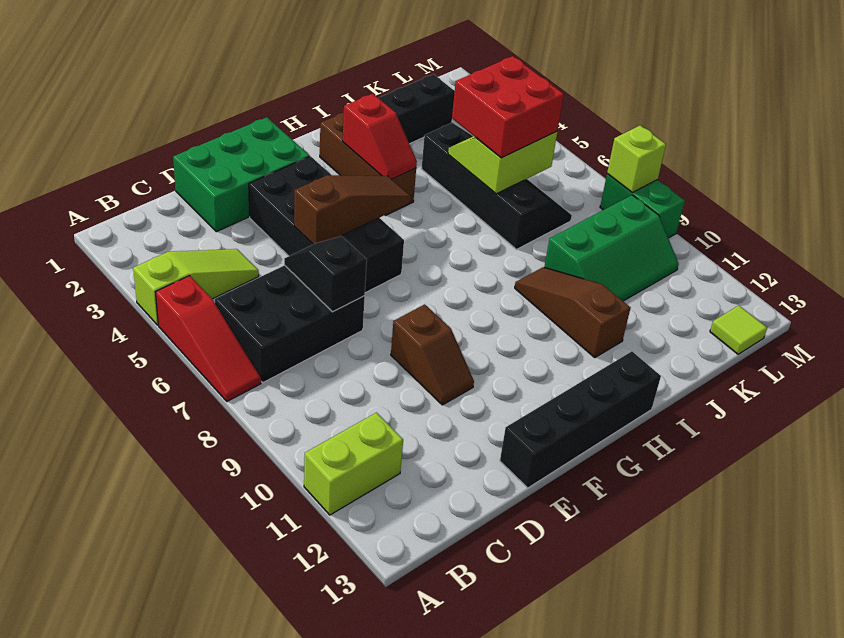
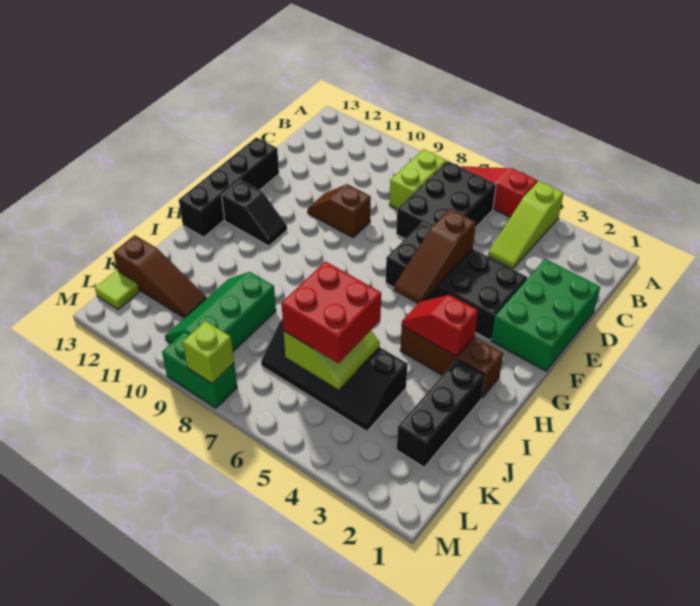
lime brick A11:B11 level 1 -> lime brick B8:C8 level 1
black slope D6:D7 level 2 top 7 -> black slope G11:G12 level 1 top 12
brown slope I9:I11 level 1 top 11 -> brown slope K11:K13 level 1 top 13

